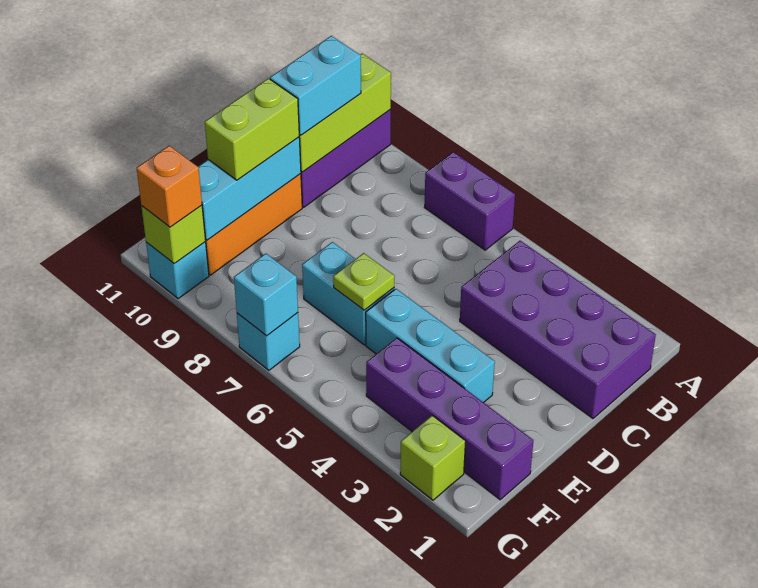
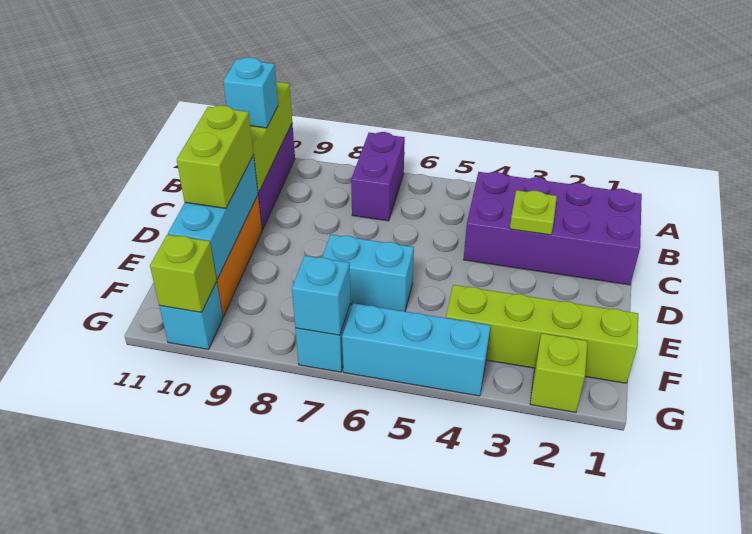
purple brick A6:A7 level 1 -> purple brick A7:B7 level 1
cyan brick B10:C10 level 3 -> cyan brick B10 level 3
cyan brick E3:E5 level 1 -> cyan brick G4:G6 level 1
lime plate E6 level 2 -> lime plate C3 level 2
purple brick F1:F4 level 1 -> lime brick F1:F4 level 1
orange brick G10 level 3 -> none

